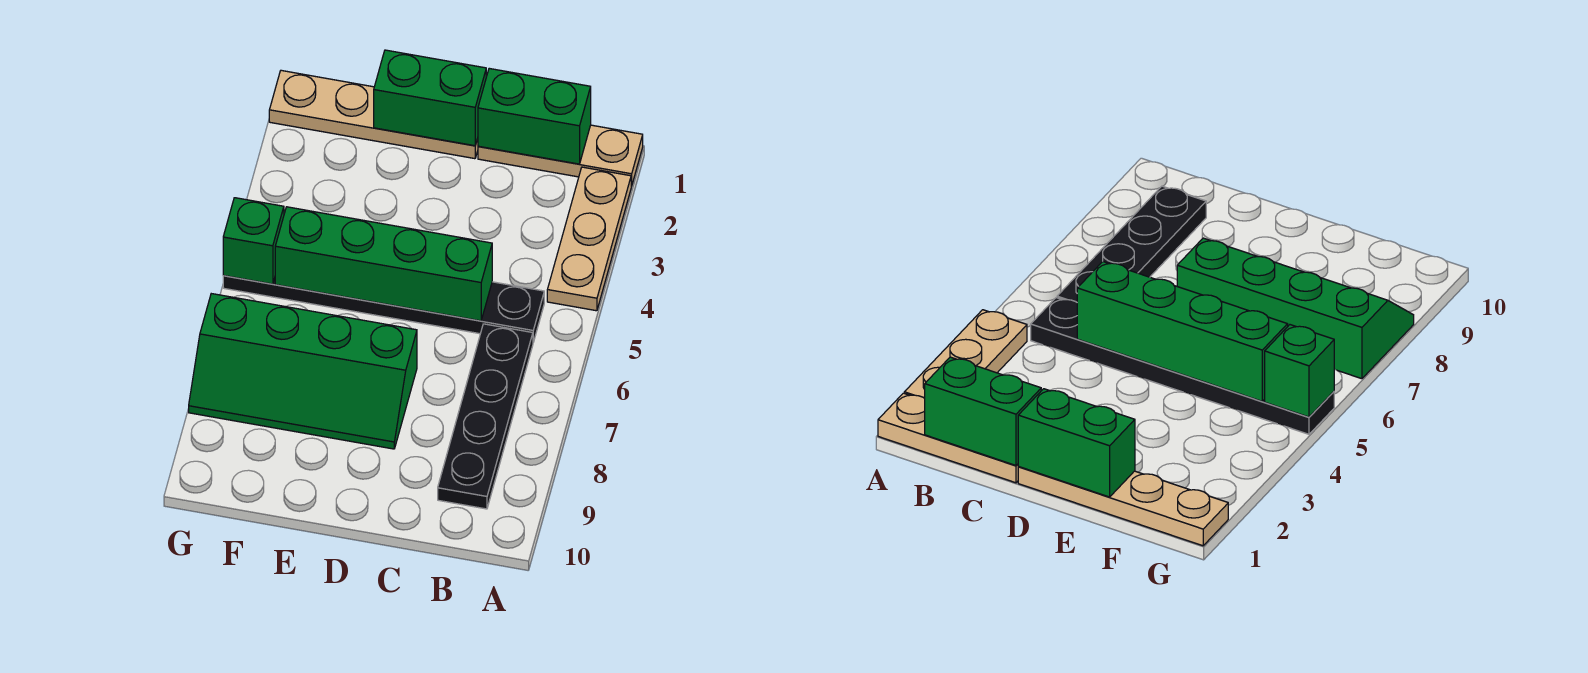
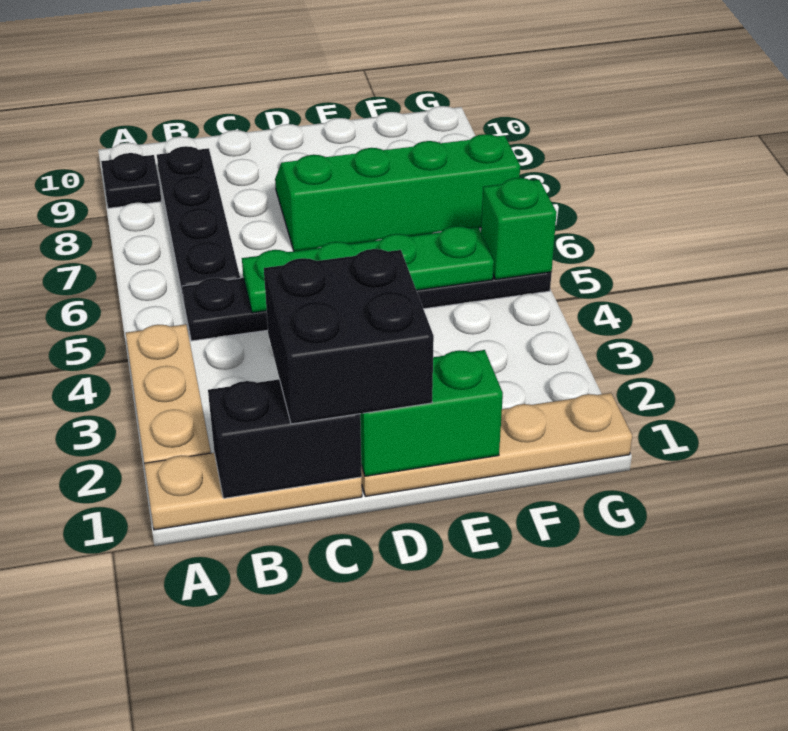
none -> black plate A9 level 1
green brick B1:C1 level 2 -> black brick B1:C1 level 2
none -> black brick C1:D2 level 3
green brick C5:F5 level 2 -> green plate C5:F5 level 2

